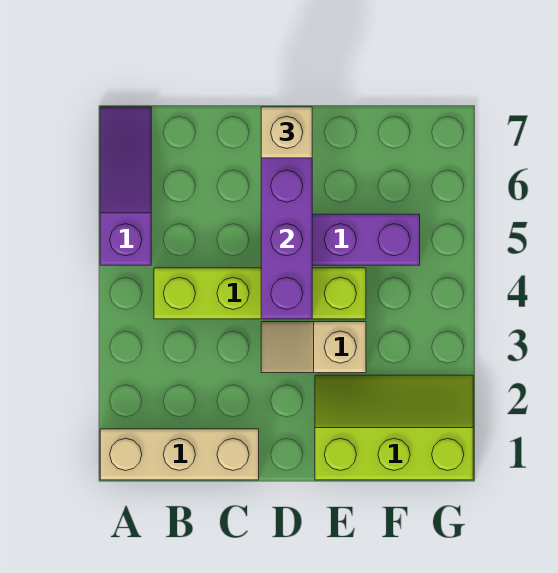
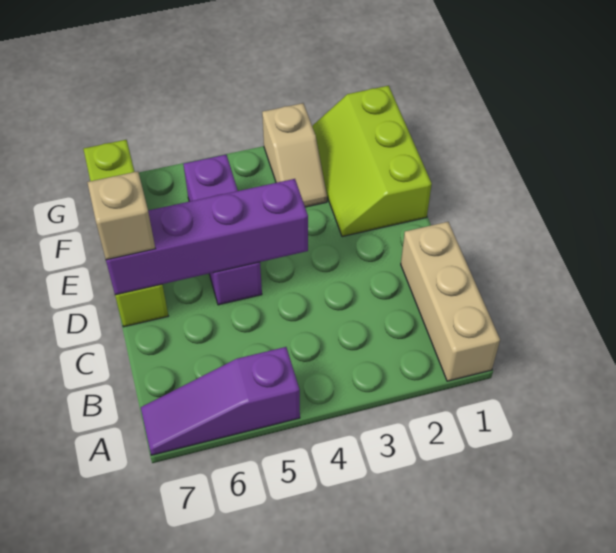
lime brick B4:E4 level 1 -> lime brick D7:G7 level 1
tan slope D3:E3 level 1 top E -> tan slope F3:G3 level 1 top G

